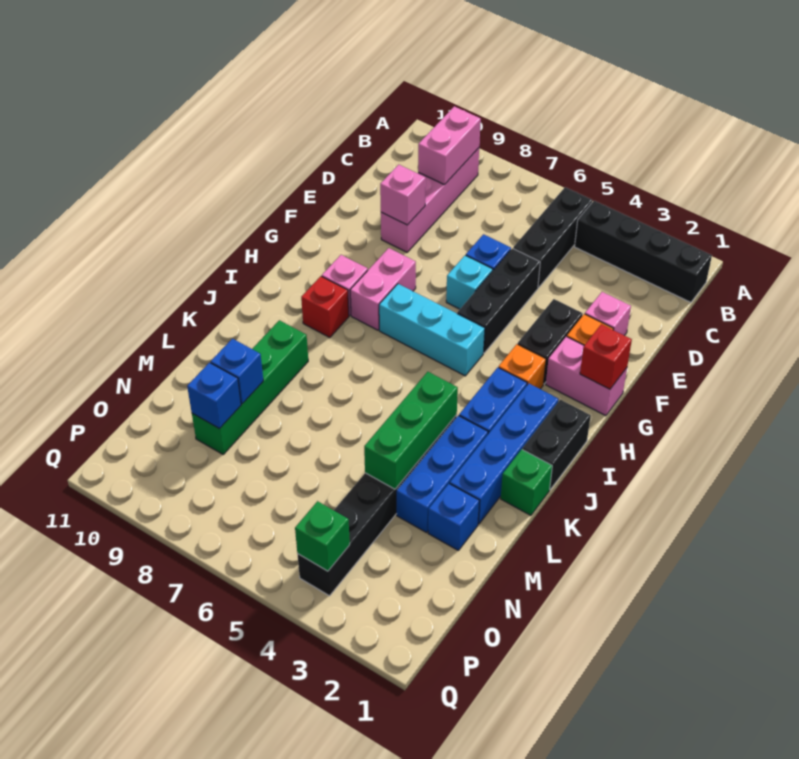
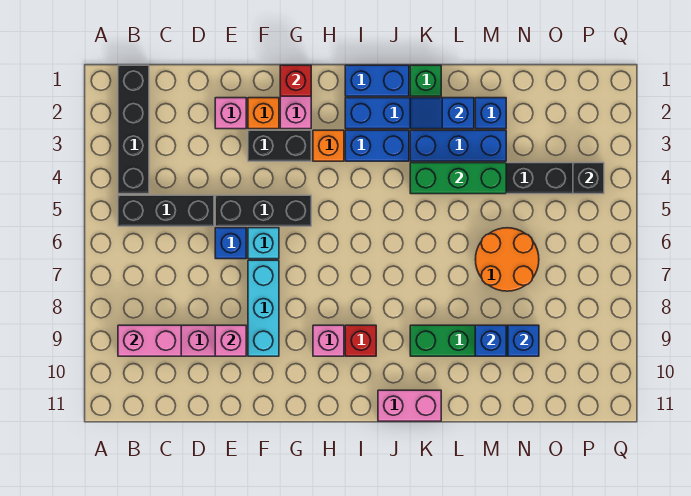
pink brick G8:H8 level 1 -> pink brick J11:K11 level 1
cyan brick H5:H7 level 1 -> cyan brick F7:F9 level 1
black brick I1:J1 level 1 -> blue brick I1:J1 level 1
none -> blue slope K2:L2 level 2 top L
none -> orange round brick M6:N7 level 1
green brick P4 level 2 -> black brick P4 level 2

